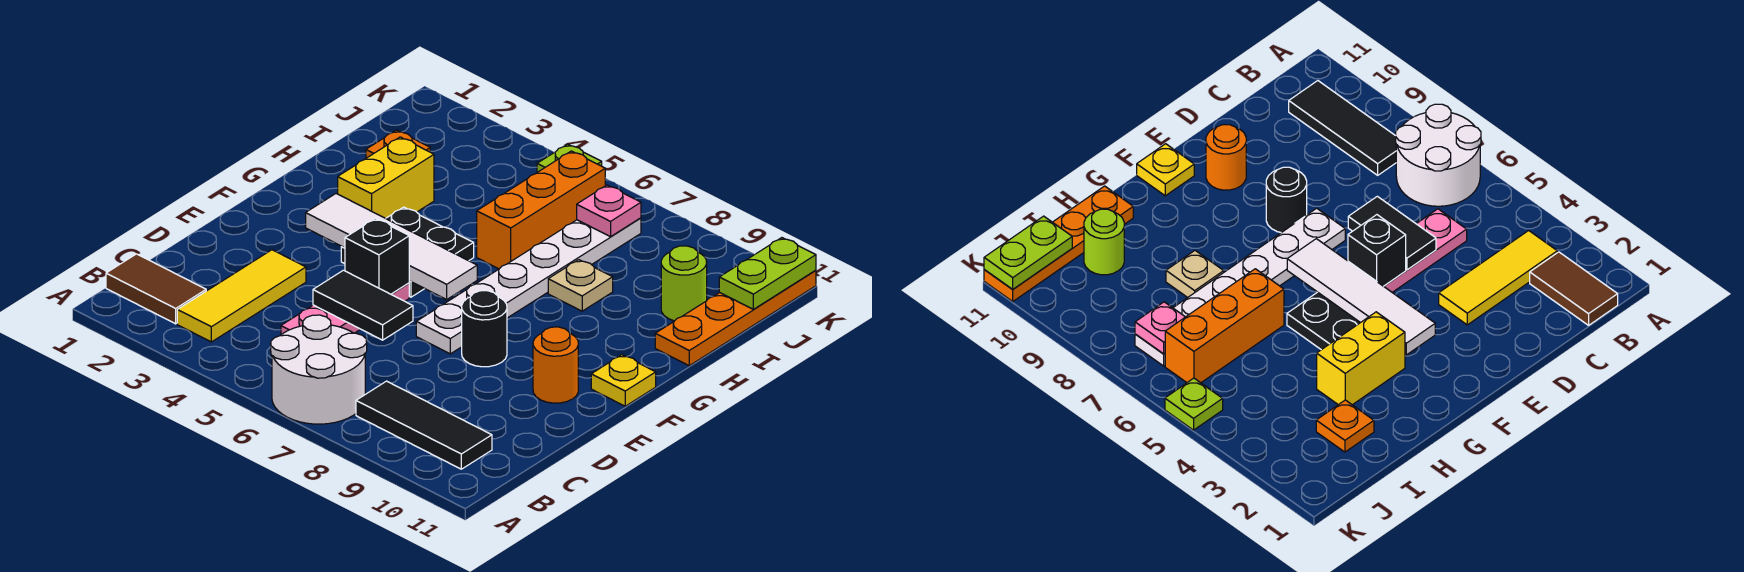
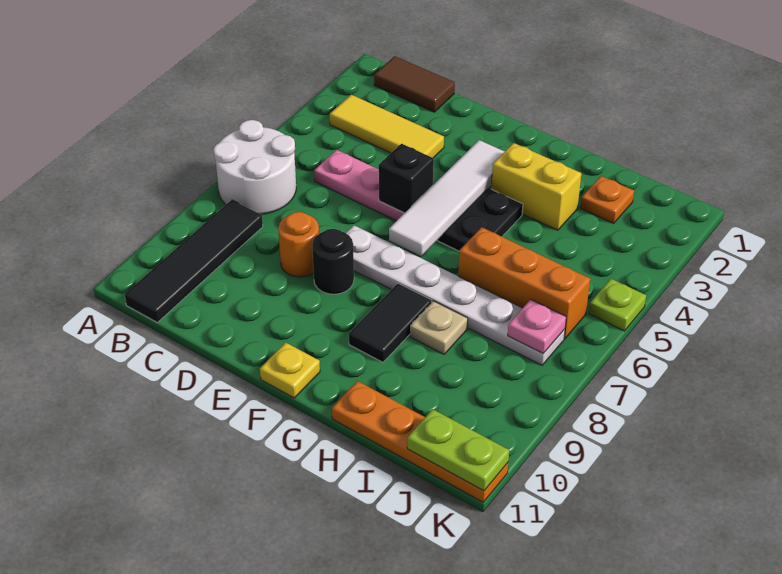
brown tile B1:B2 level 1 -> brown tile B1:C1 level 1
black tile B8:B10 level 1 -> black tile B8:B11 level 1
black tile D5:D6 level 2 -> black tile G8:G9 level 1
orange round brick E10 level 1 -> orange round brick D8 level 1
lime round brick I10 level 1 -> none

